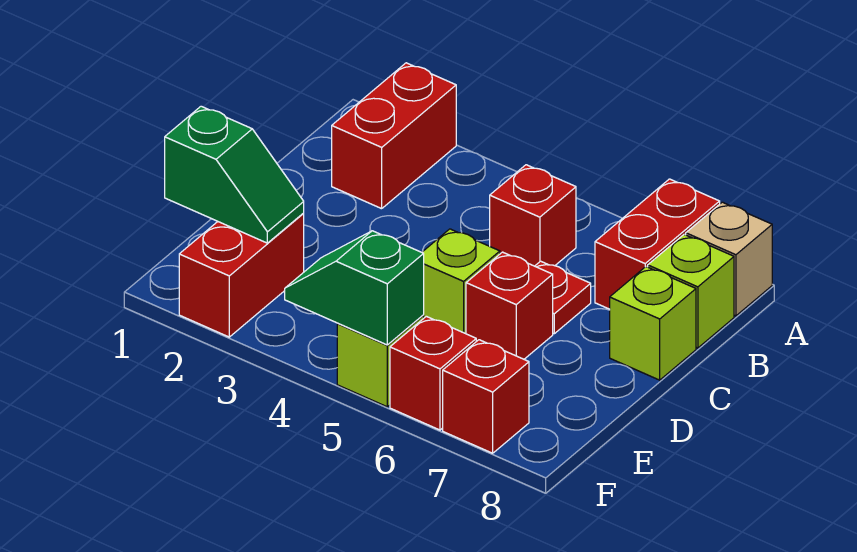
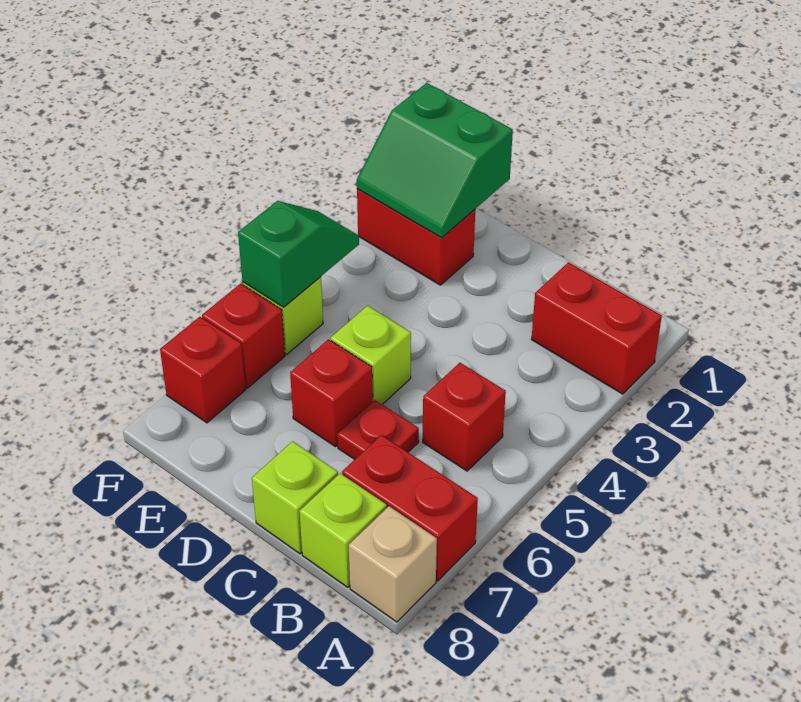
green slope E1:E2 level 2 top 1 -> green slope E1:F2 level 2 top 1

